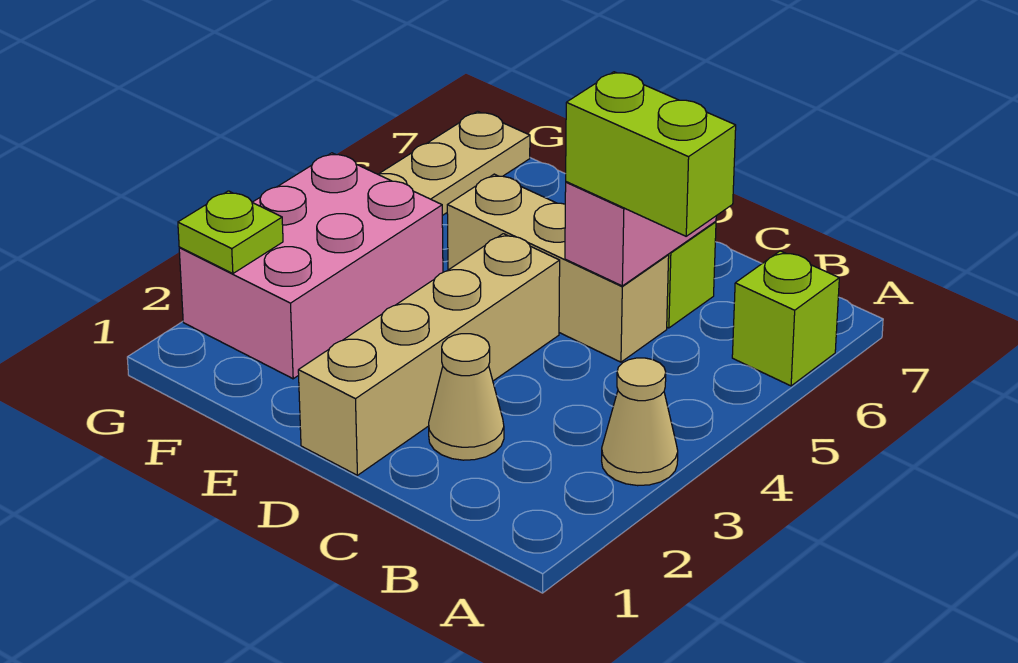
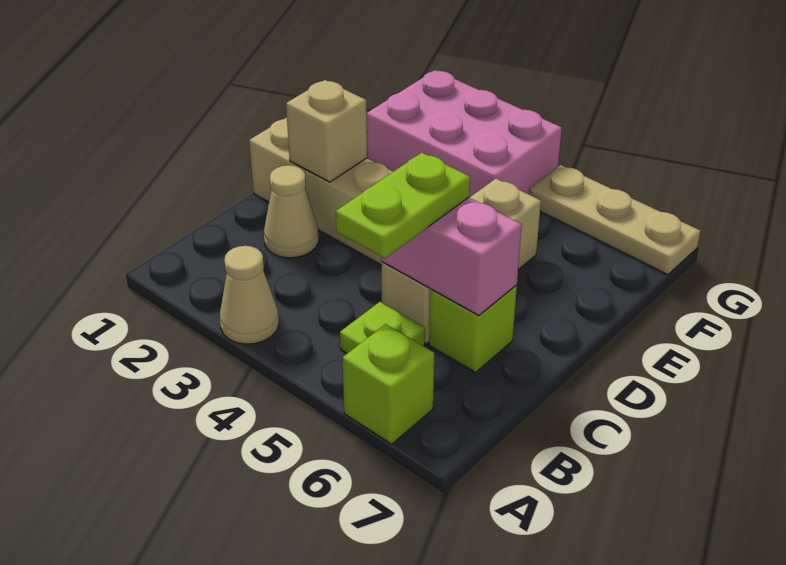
lime brick B5:C5 level 3 -> lime plate B5:C5 level 3
none -> tan brick D2 level 2
lime plate G2 level 2 -> lime plate B5 level 1

